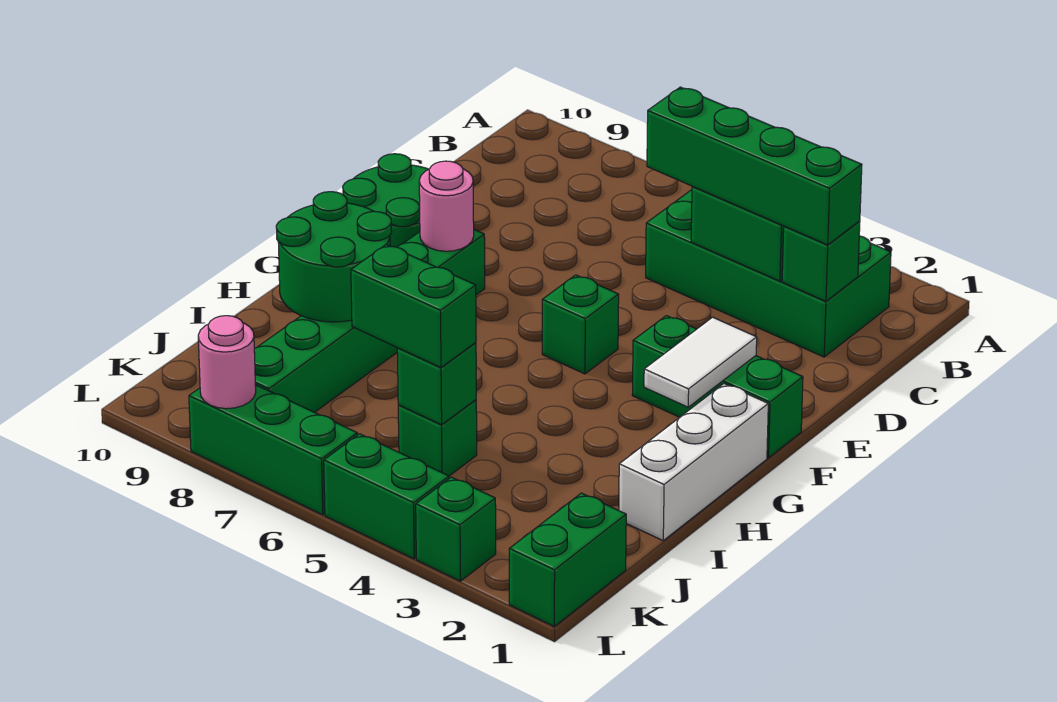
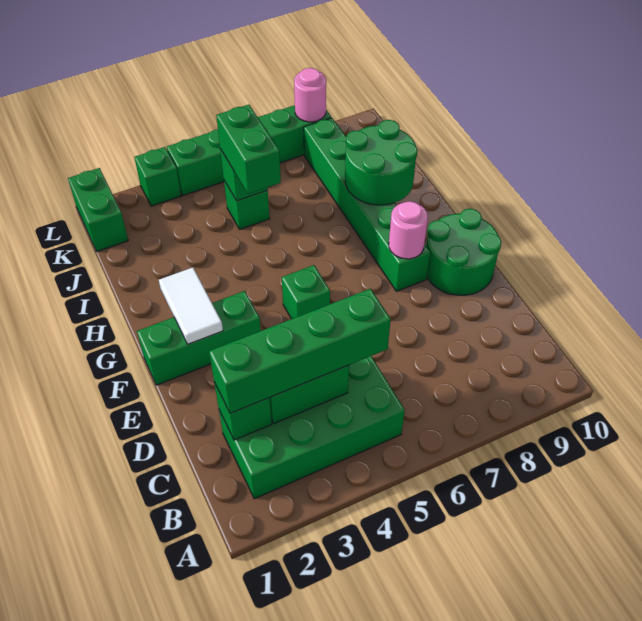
white brick G1:I1 level 1 -> none
green brick J5:J6 level 3 -> green brick I5:J5 level 3

